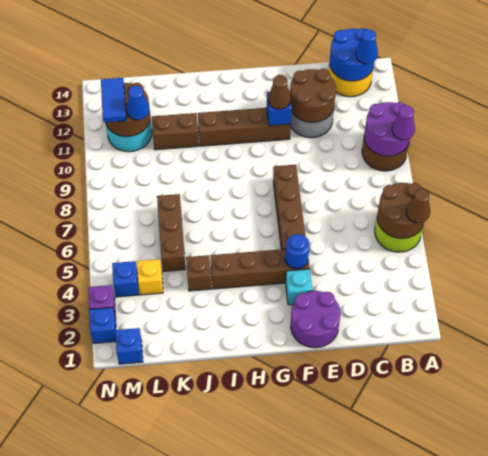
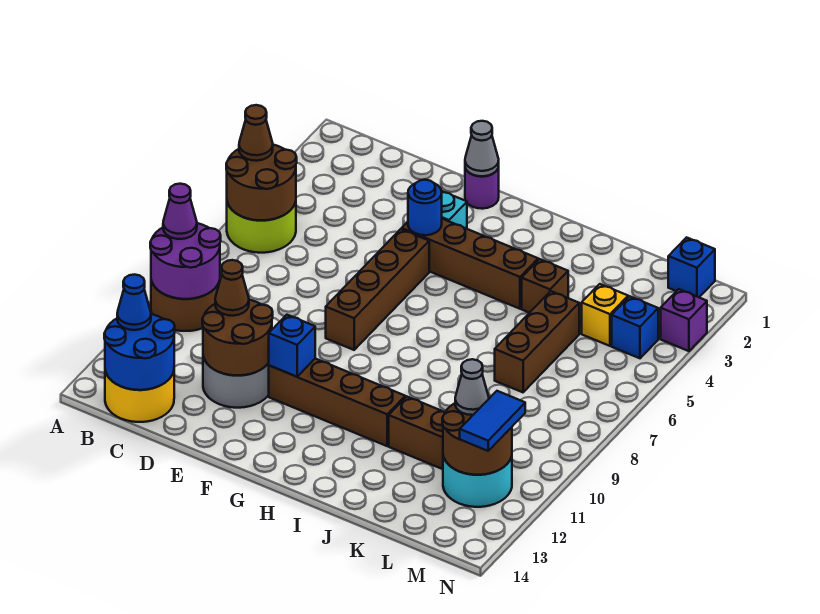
purple round brick E1:F2 level 1 -> purple round brick F1 level 1
none -> grey cone F1 level 2
brown cone F11 level 3 -> brown cone D11 level 3
blue cone L11 level 3 -> grey cone L11 level 3
blue brick N2 level 1 -> none

